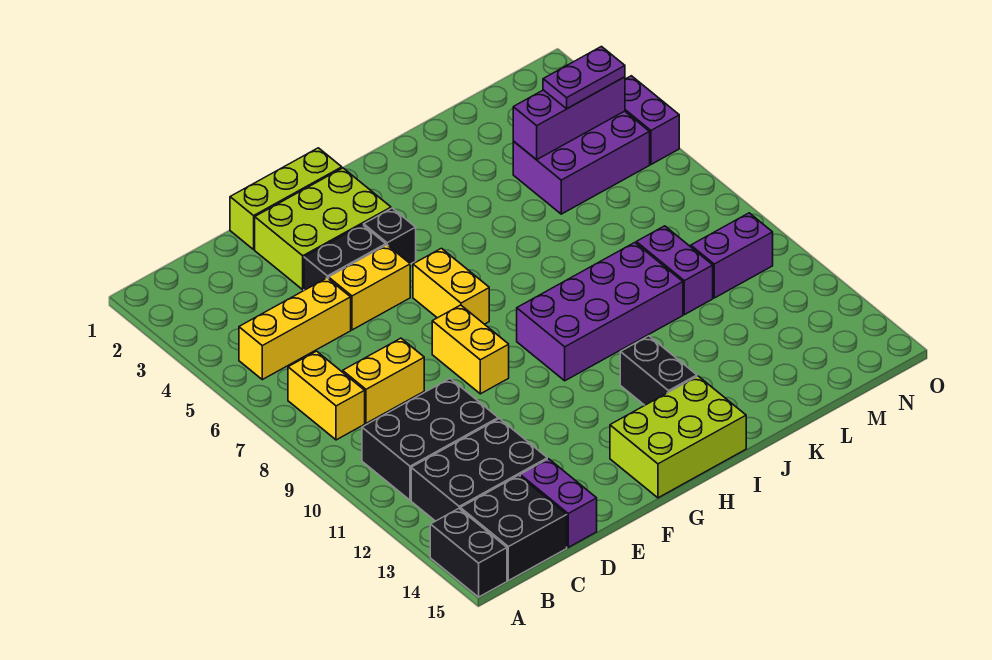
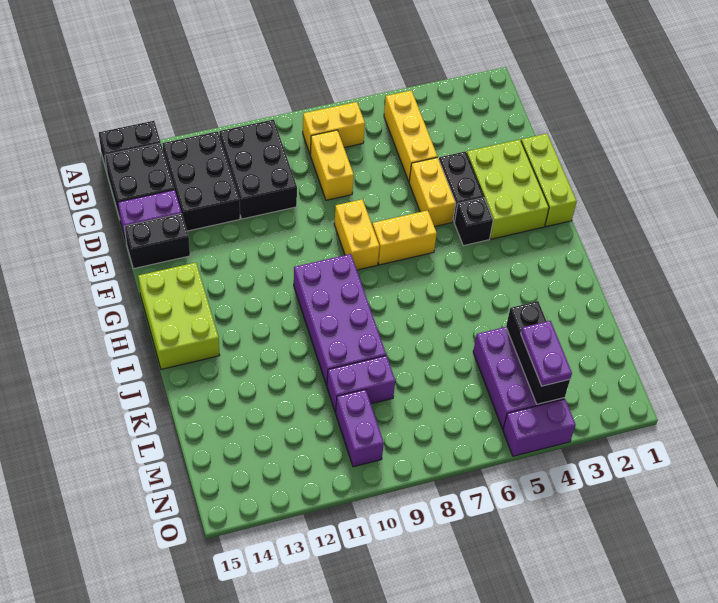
yellow brick F8:F9 level 1 -> yellow brick F8:G8 level 1
black brick I12:I13 level 1 -> black brick E14:E15 level 1
purple brick L4:N4 level 2 -> black brick L4:N4 level 2

